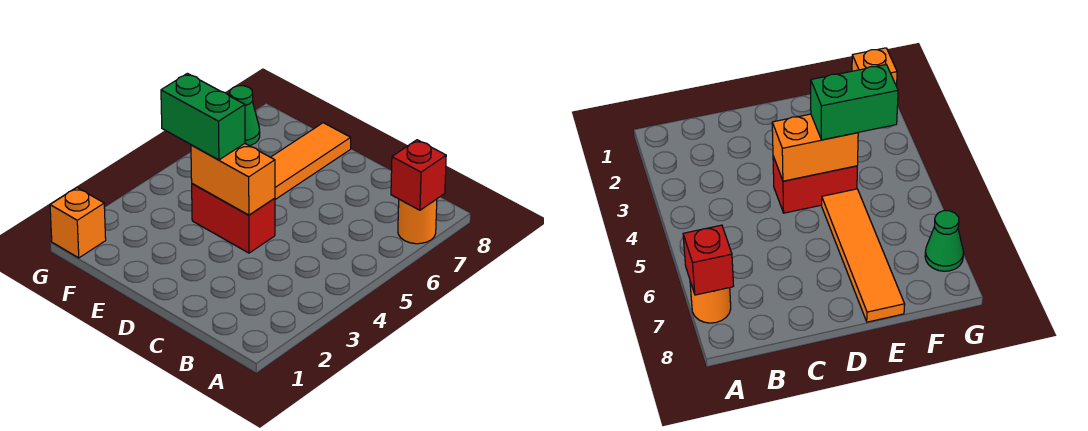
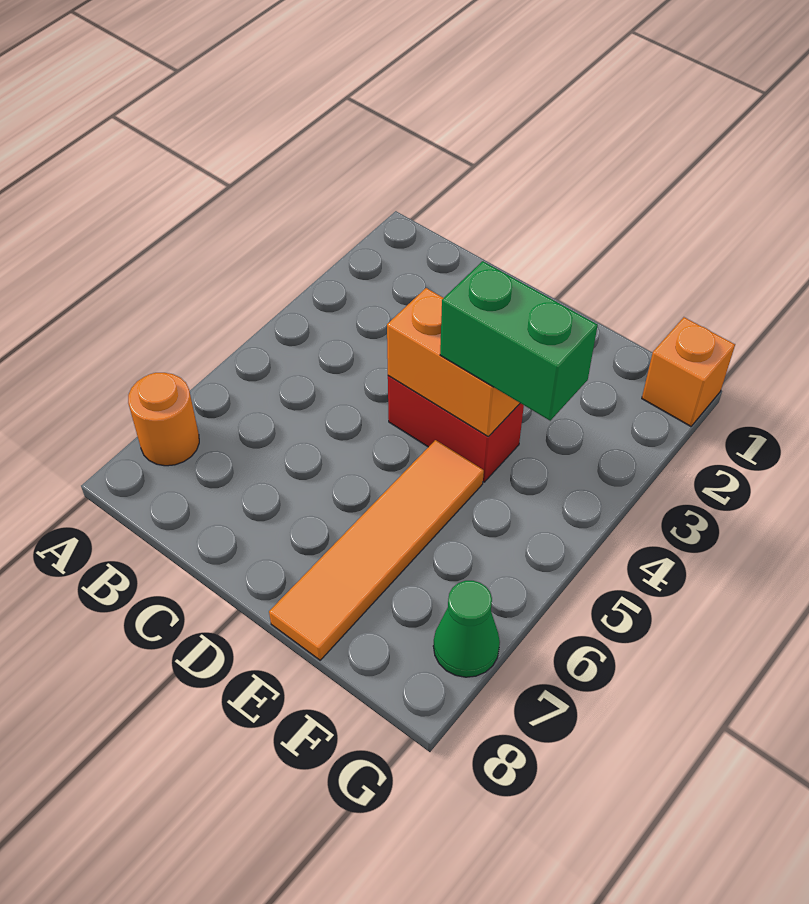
red brick A7 level 2 -> none

